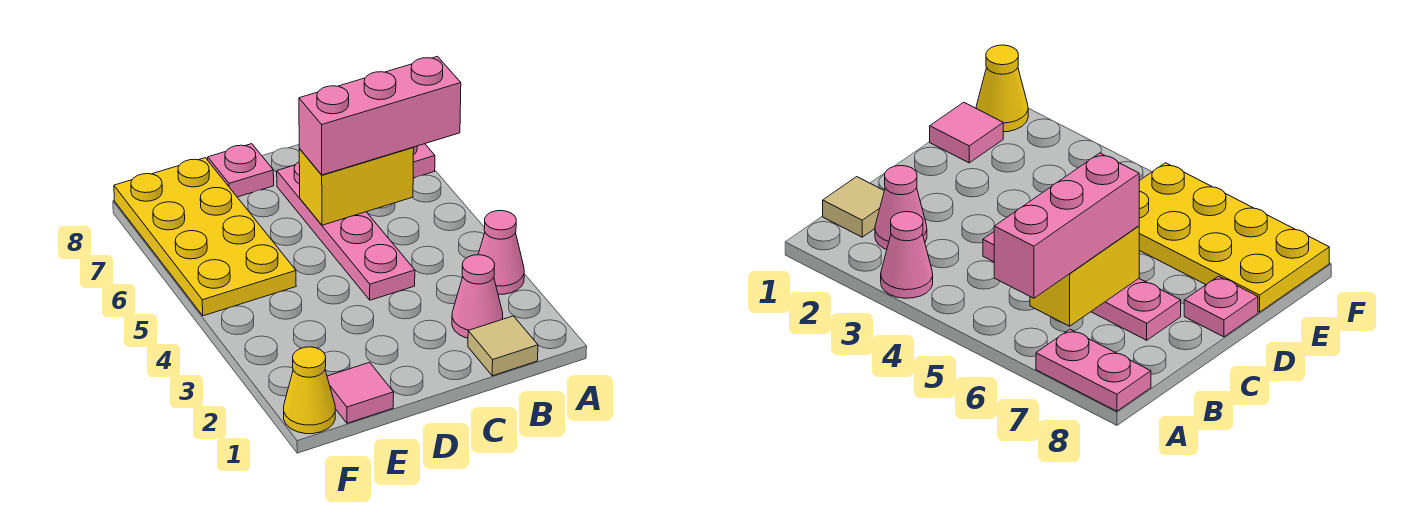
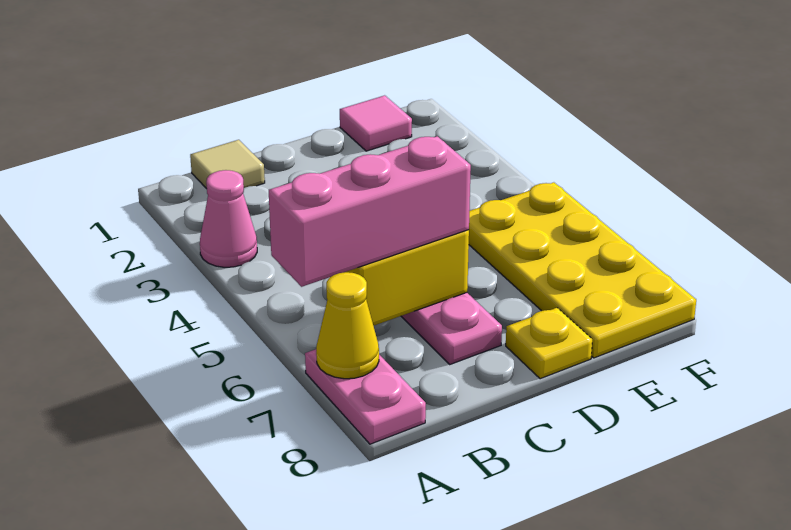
pink cone B2 level 1 -> none
pink plate D8 level 1 -> yellow plate D8 level 1
yellow cone F1 level 1 -> yellow cone A7 level 2

